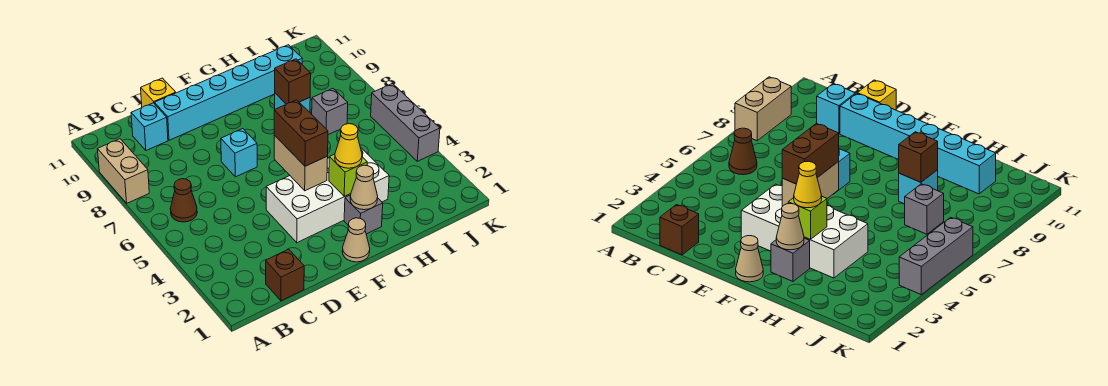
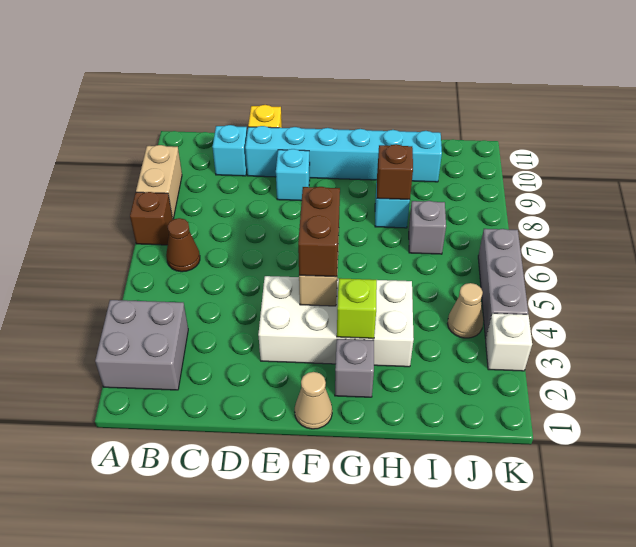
none -> grey brick A2:B3 level 1
brown brick C1 level 1 -> brown brick A7 level 1
cyan brick E7 level 1 -> cyan brick E9 level 1
tan cone G2 level 2 -> tan cone J4 level 1
yellow cone G3 level 3 -> none
none -> white brick K3 level 1

